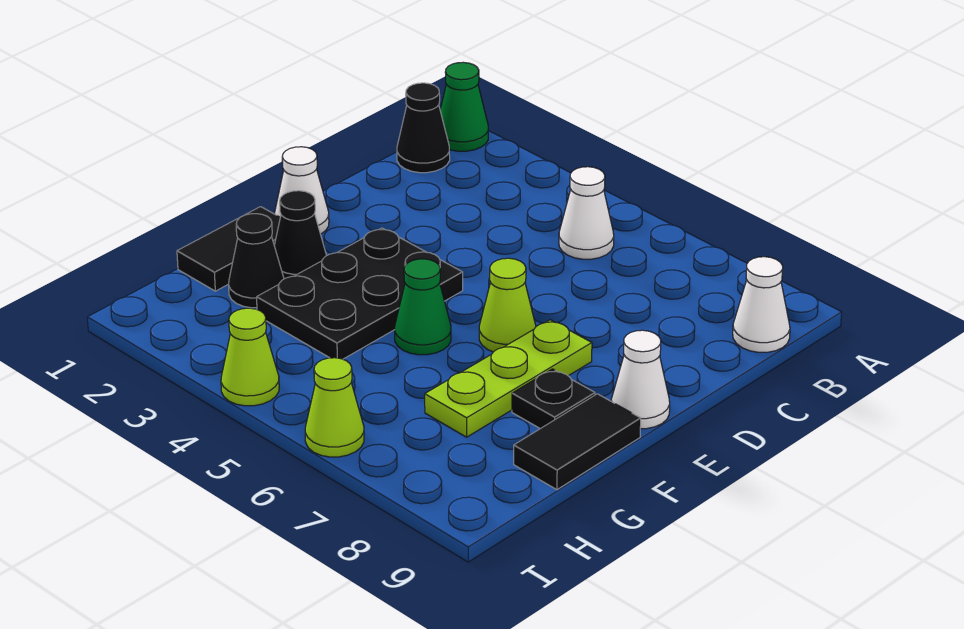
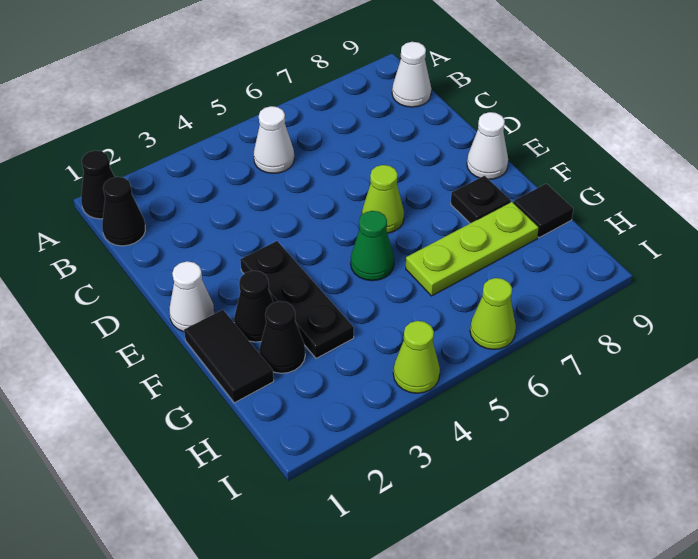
green cone A1 level 1 -> black cone A1 level 1
black plate E3:G4 level 1 -> black plate E3:G3 level 1
lime plate E7:G7 level 1 -> lime plate G6:G8 level 1
black tile F9:G9 level 1 -> black tile G9 level 1

